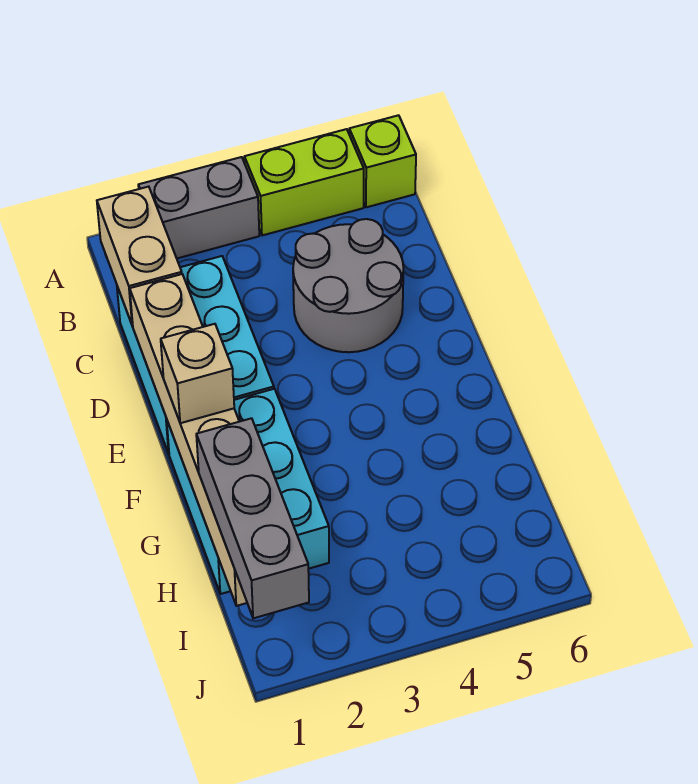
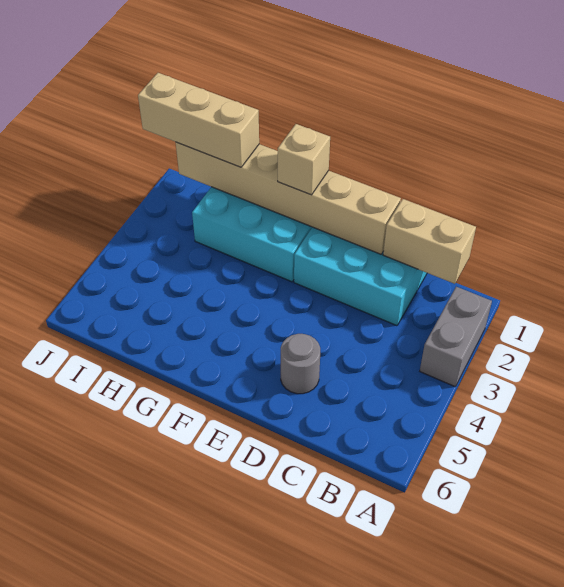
lime brick A4:A5 level 1 -> none
lime brick A6 level 1 -> none
grey round brick C4:D5 level 1 -> grey round brick D5 level 1
grey brick H1:J1 level 3 -> tan brick H1:J1 level 3

